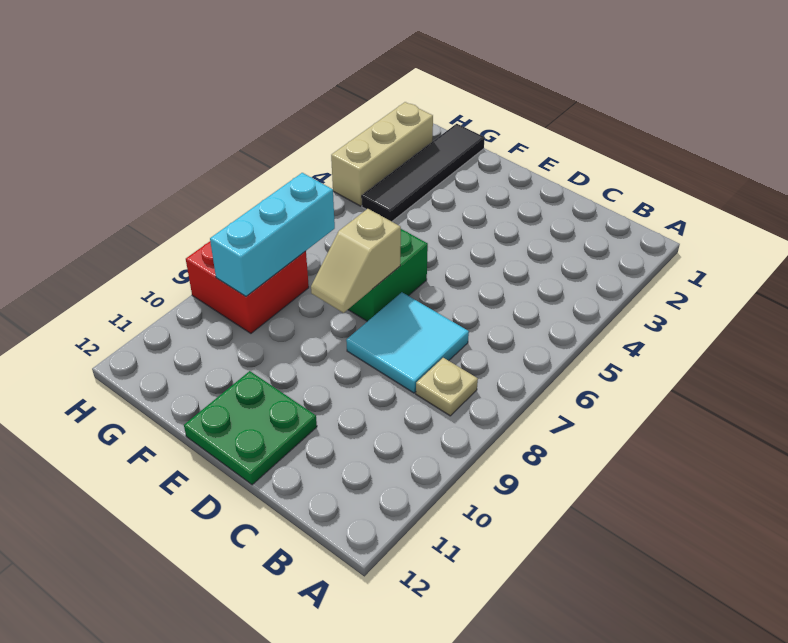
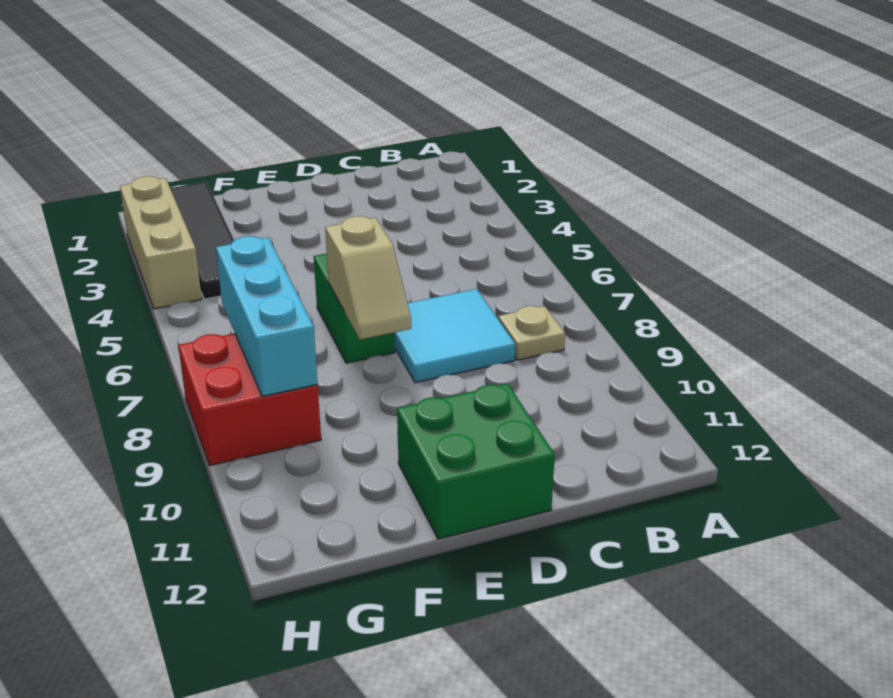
green plate D11:E12 level 1 -> green brick D11:E12 level 1

